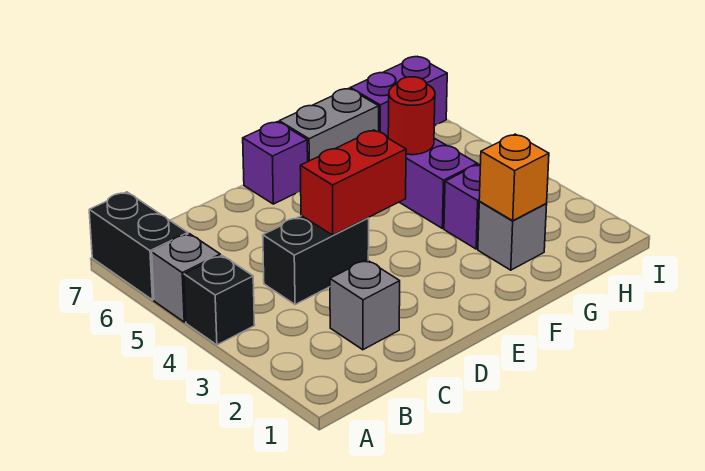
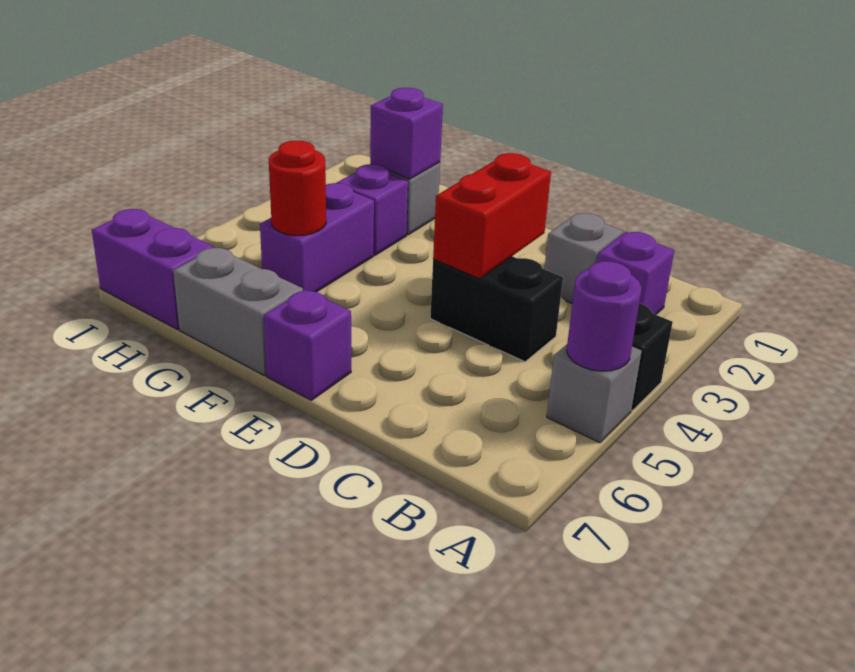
none -> purple round brick A5 level 2
black brick A6:A7 level 1 -> none
none -> purple brick B2 level 1
red brick D4:E4 level 2 -> red brick D3:D4 level 2
orange brick G2 level 2 -> purple brick G2 level 2

